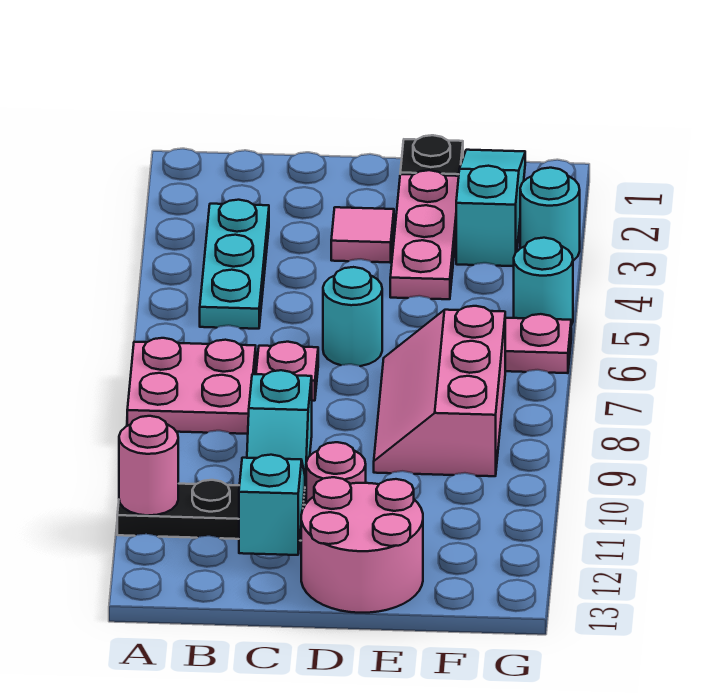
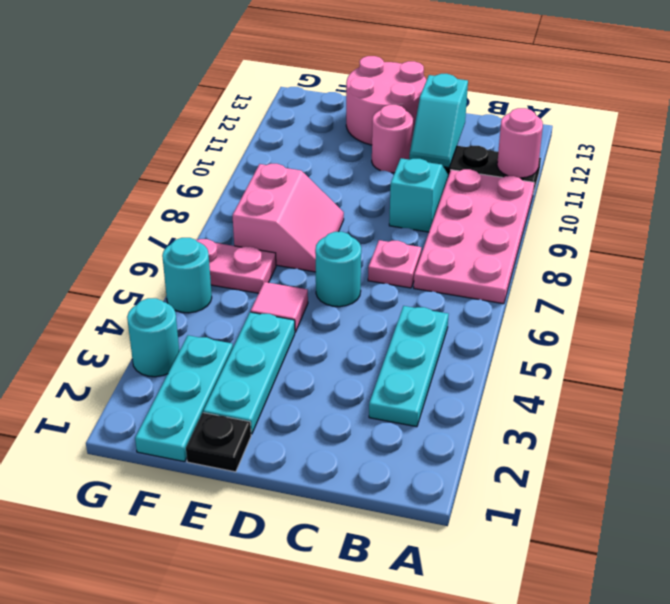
pink plate A7:B8 level 1 -> pink plate A7:B10 level 1
pink tile D3 level 1 -> pink tile E5 level 1
pink plate E2:E4 level 1 -> cyan plate E2:E4 level 1
pink slope E7:F9 level 1 top F -> pink slope E7:F8 level 1 top F
cyan slope F1:F3 level 1 top 3 -> cyan plate F1:F3 level 1

